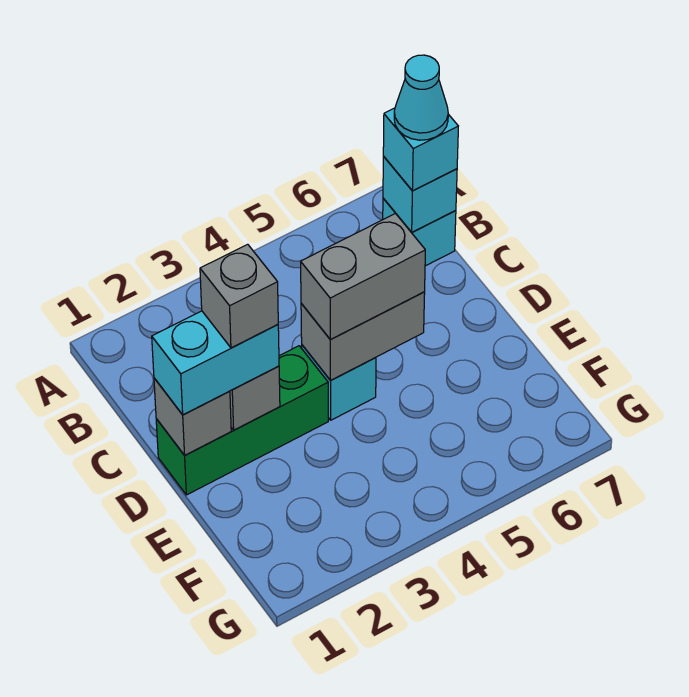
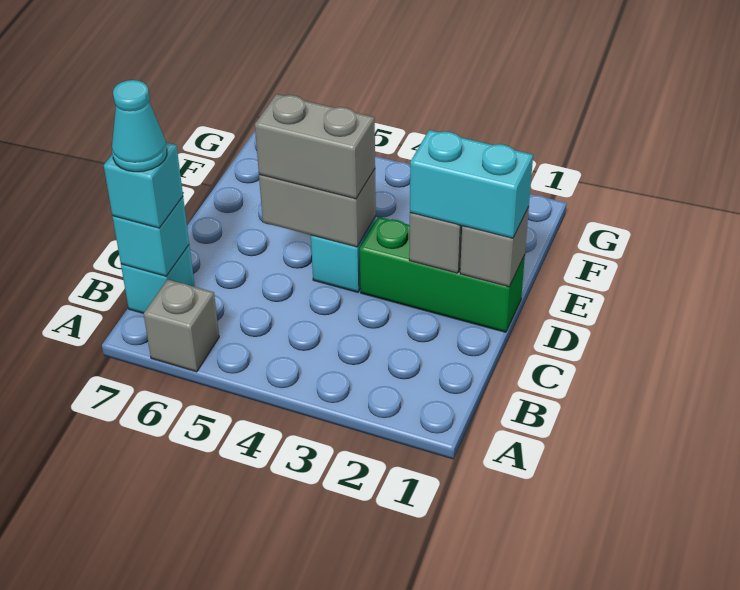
grey brick D2 level 4 -> grey brick A6 level 1

